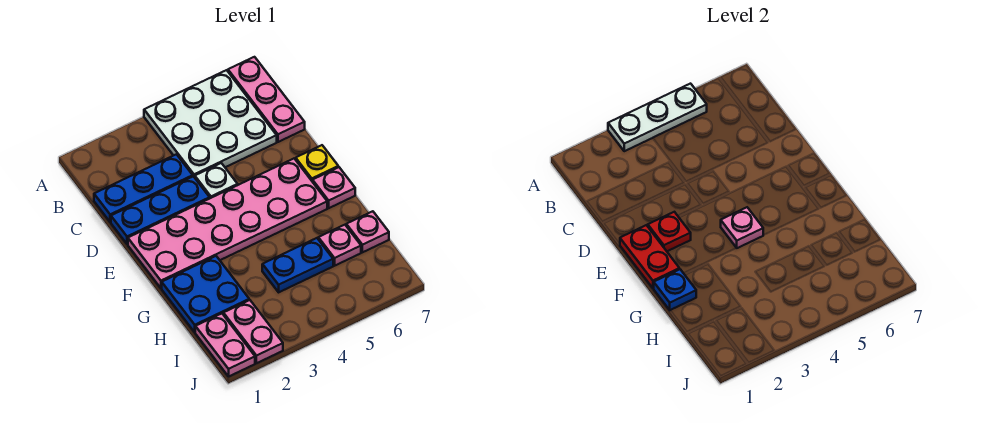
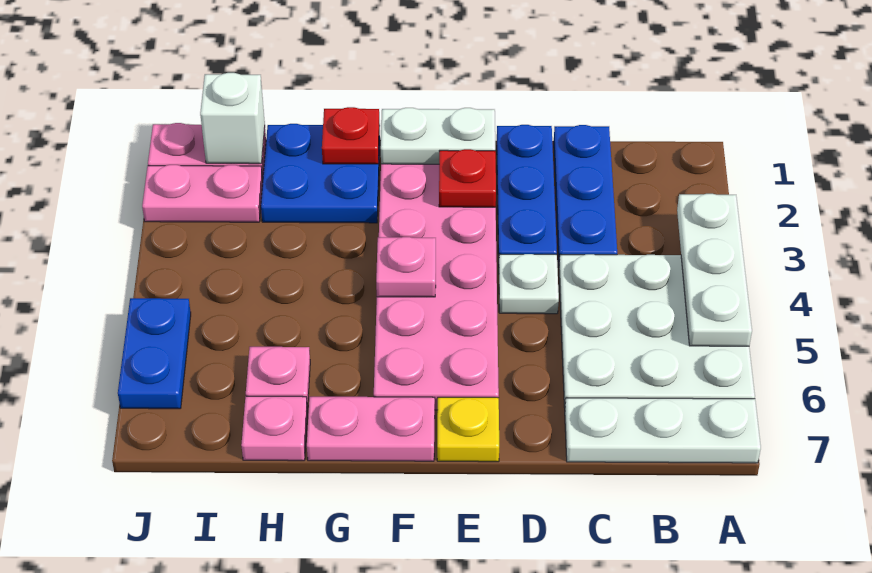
pink plate A7:C7 level 1 -> white plate A7:C7 level 1
red plate E1:F1 level 2 -> white plate E1:F1 level 2
pink plate F7 level 1 -> pink plate F7:G7 level 1
blue plate G1 level 2 -> red plate G1 level 2
blue plate H4:H5 level 1 -> blue plate J5:J6 level 1
none -> white brick I1 level 2

